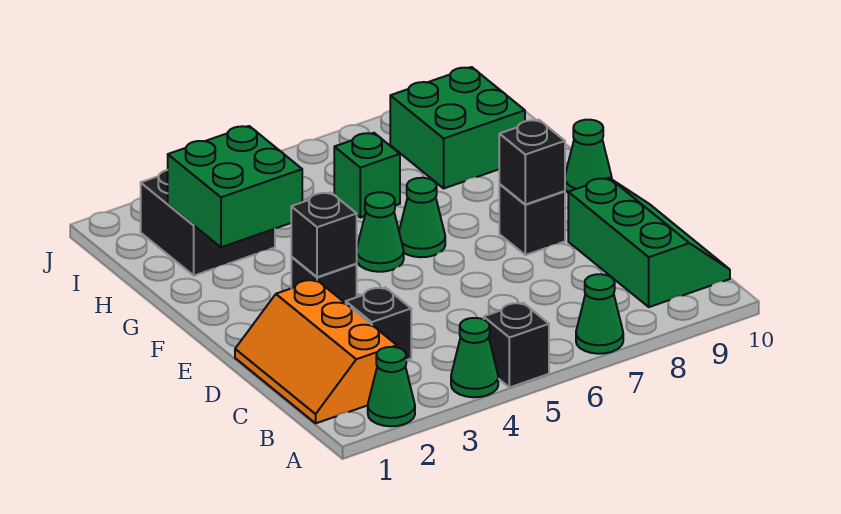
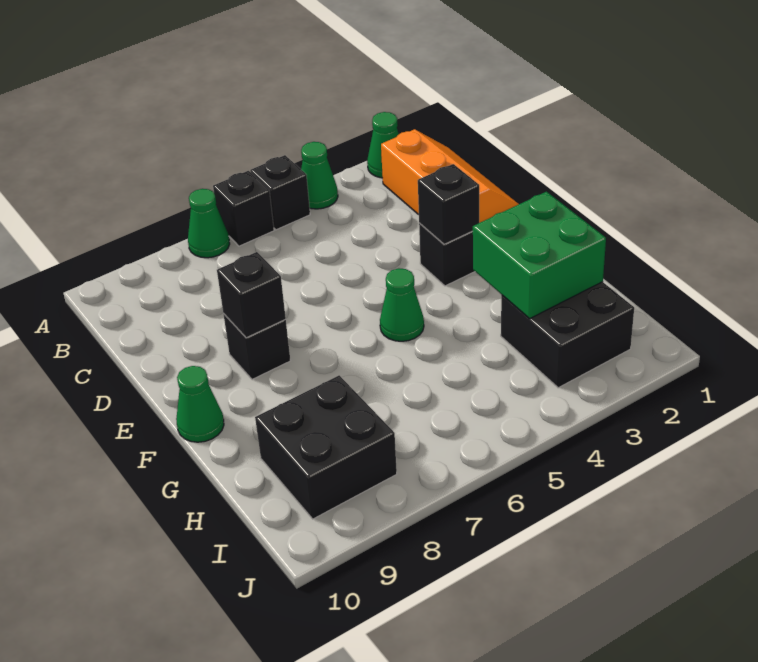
green slope B9:D10 level 1 top 9 -> none
black brick C3 level 1 -> black brick A6 level 1
green cone F6 level 1 -> none
green brick H6 level 1 -> none
green brick H8:I9 level 1 -> black brick H8:I9 level 1

